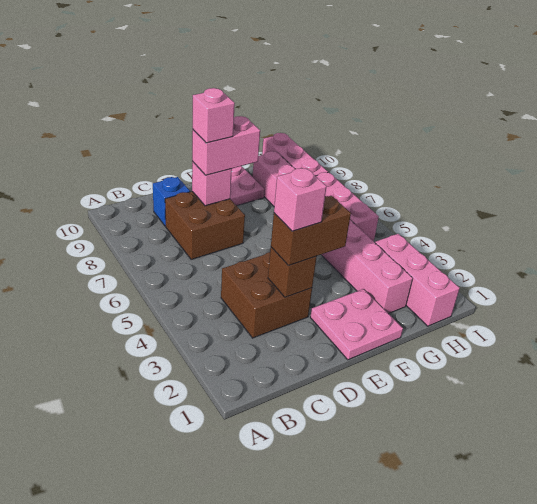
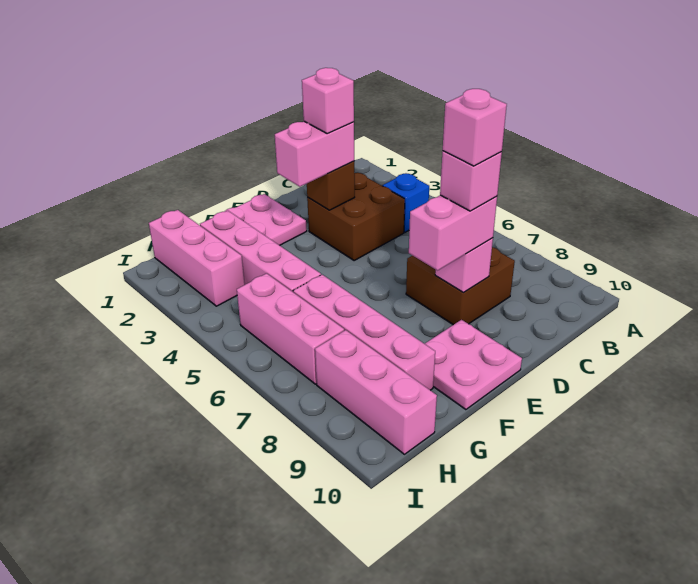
blue brick C9 level 1 -> blue brick B4 level 1
brown brick D3:E3 level 3 -> pink brick D3:E3 level 3
none -> pink brick D8 level 5

